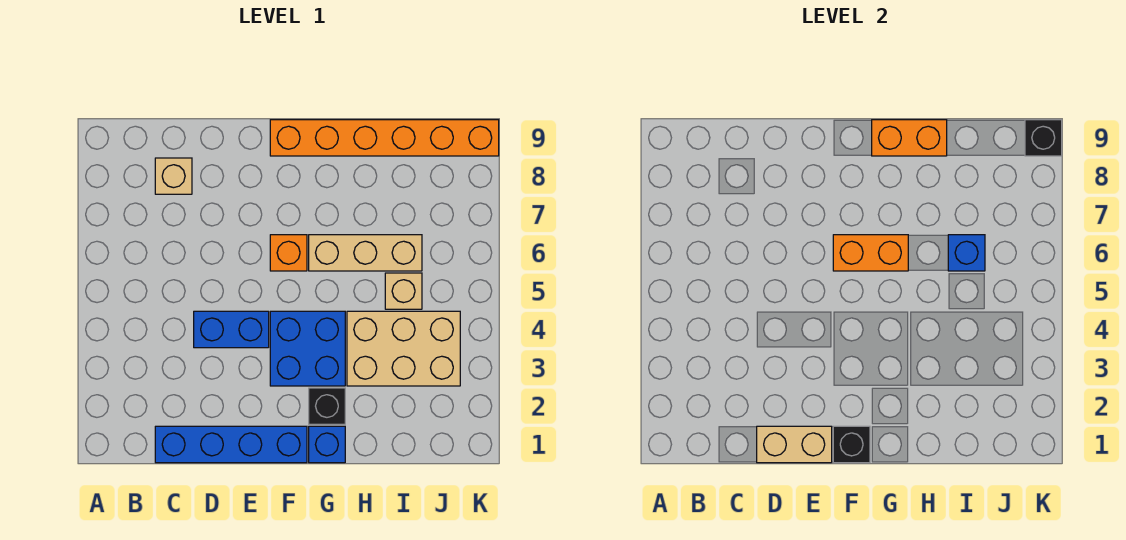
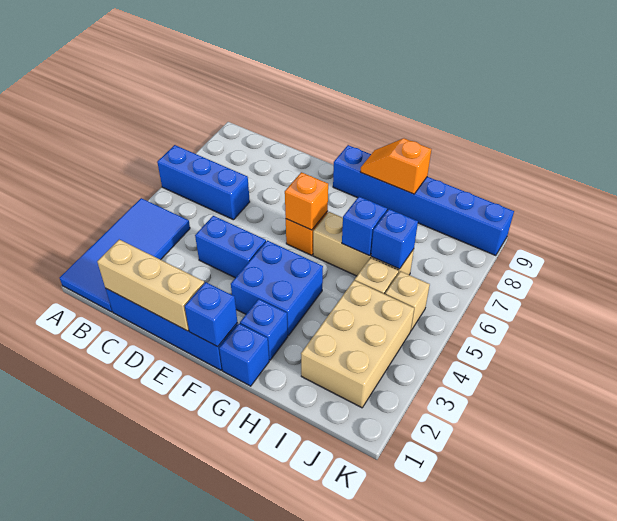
none -> blue tile A1:B4 level 1
none -> blue brick A6:C6 level 1
tan brick C8 level 1 -> tan brick J5 level 1
tan brick D1:E1 level 2 -> tan brick C1:E1 level 2
black brick F1 level 2 -> blue brick F1 level 2
orange brick F6:G6 level 2 -> orange brick F6 level 2
orange brick F9:K9 level 1 -> blue brick F9:K9 level 1
black brick G2 level 1 -> blue brick G2 level 1
orange brick G9:H9 level 2 -> orange slope G9:H9 level 2 top H
tan brick H3:J4 level 1 -> tan brick I2:J4 level 1
none -> blue brick H6 level 2
black brick K9 level 2 -> none

